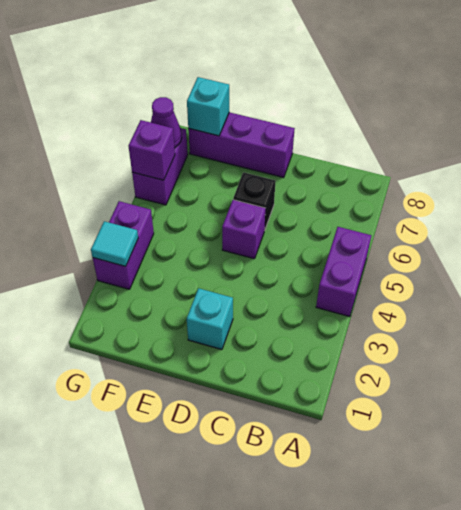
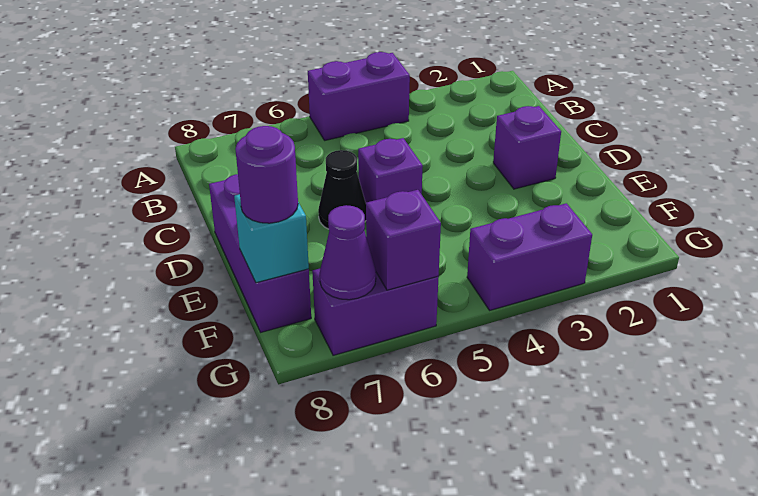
cyan brick D2 level 1 -> purple brick D2 level 1
black brick D6 level 1 -> black cone D6 level 1
none -> purple round brick F8 level 3
cyan tile G3 level 2 -> none

